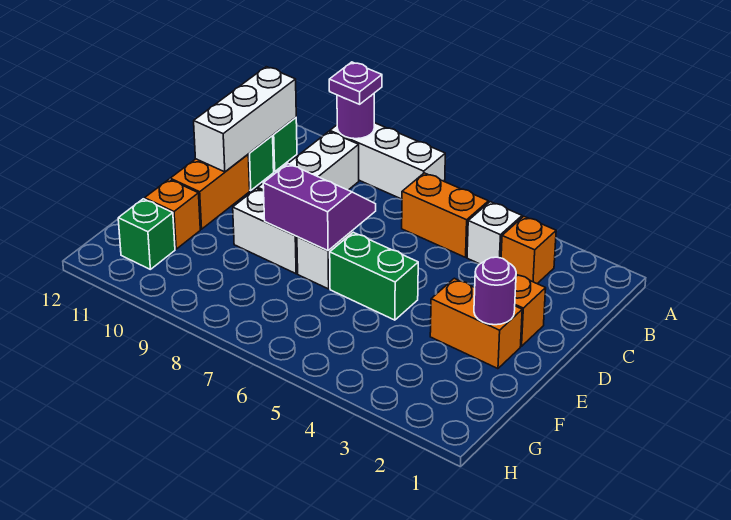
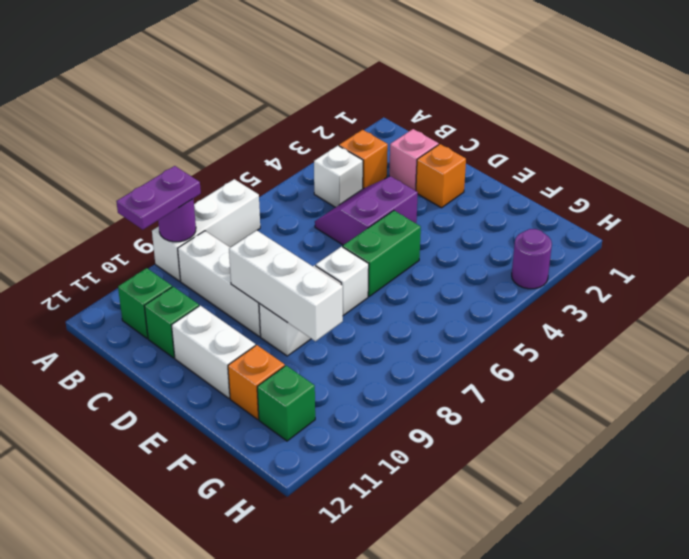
purple plate A9 level 3 -> purple plate A9:A10 level 3
orange brick B5:B6 level 1 -> none
white brick B11:D11 level 2 -> white brick D9:F9 level 2
none -> pink brick C2 level 1
purple slope D7:E8 level 2 top E -> purple slope C4:D5 level 1 top D
orange brick D11:E11 level 1 -> white brick D11:E11 level 1
orange brick E2:E3 level 1 -> none
purple round brick E2 level 2 -> purple round brick H3 level 1

